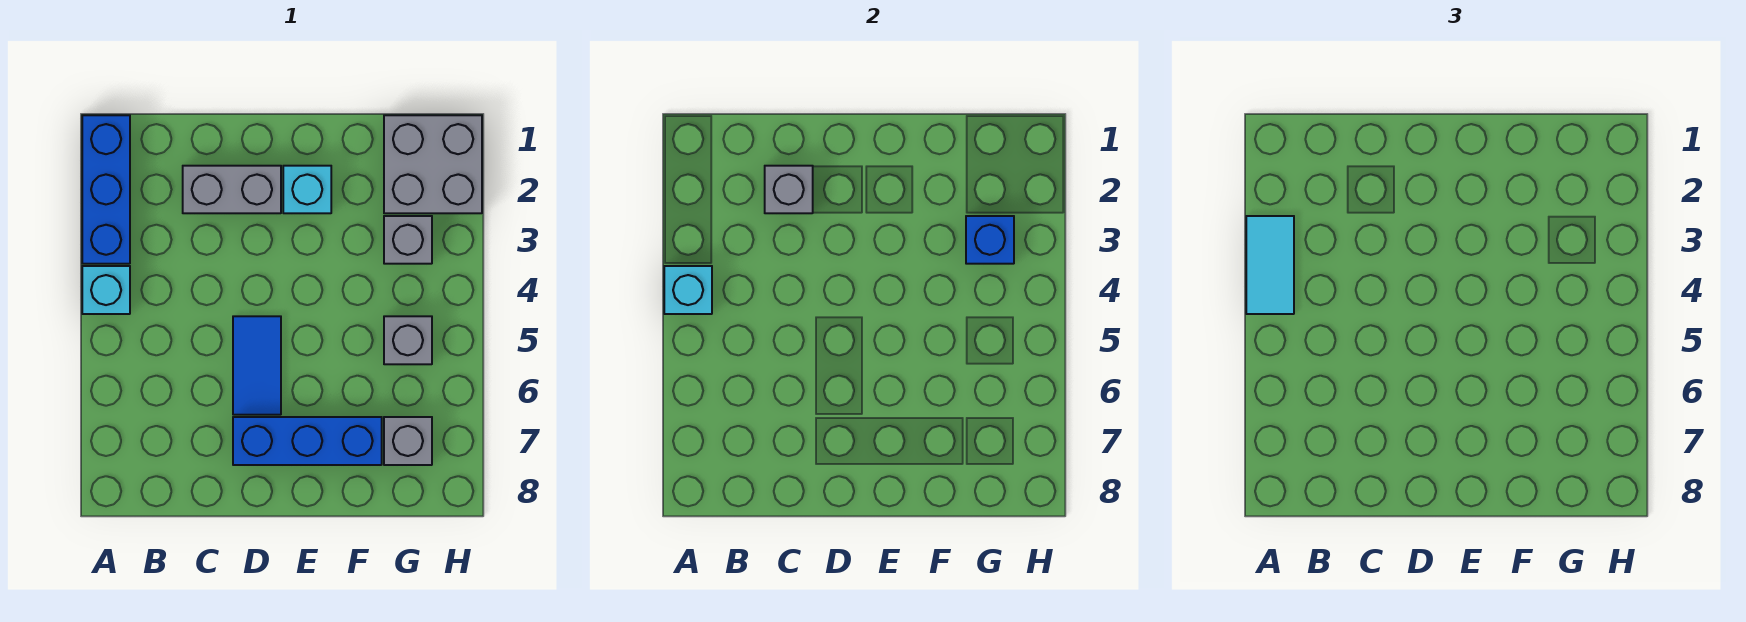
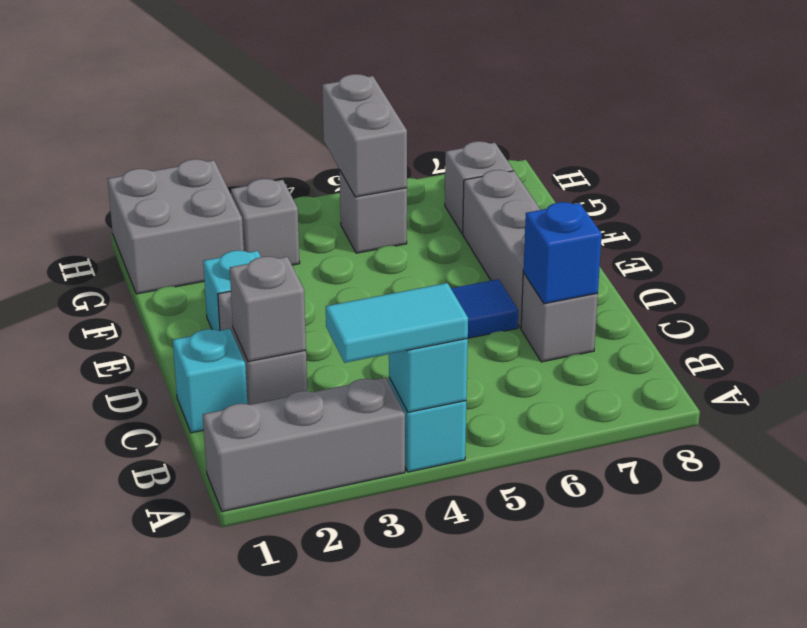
blue brick A1:A3 level 1 -> grey brick A1:A3 level 1
none -> cyan brick C1 level 1
none -> grey brick C7 level 1
blue brick D7:F7 level 1 -> grey brick D7:F7 level 1
blue brick G3 level 2 -> blue brick C7 level 2
none -> grey brick G5:H5 level 2

